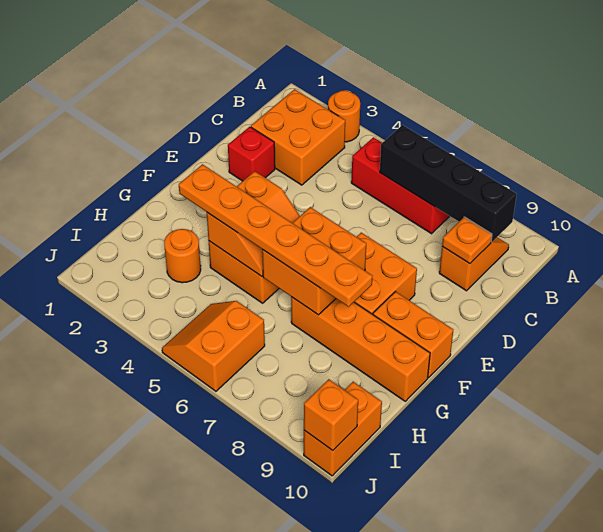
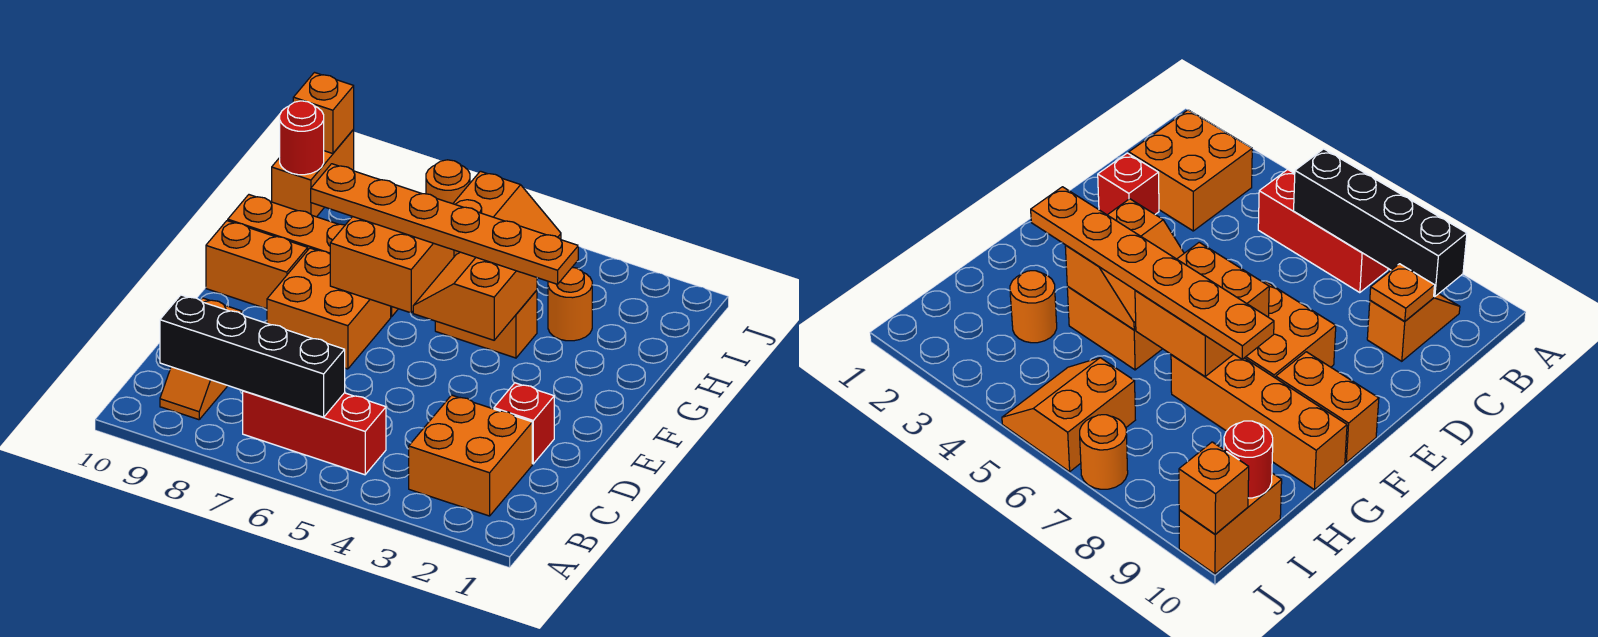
orange round brick A3 level 1 -> orange round brick J7 level 1
none -> red round brick I10 level 2

